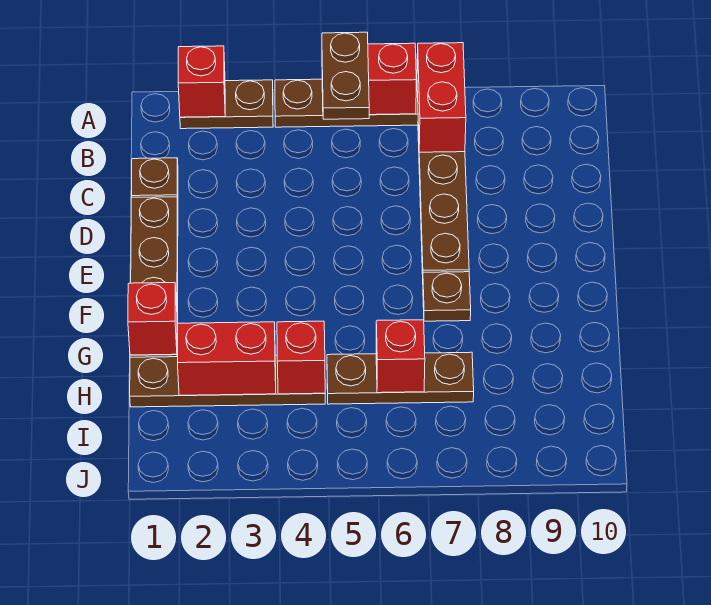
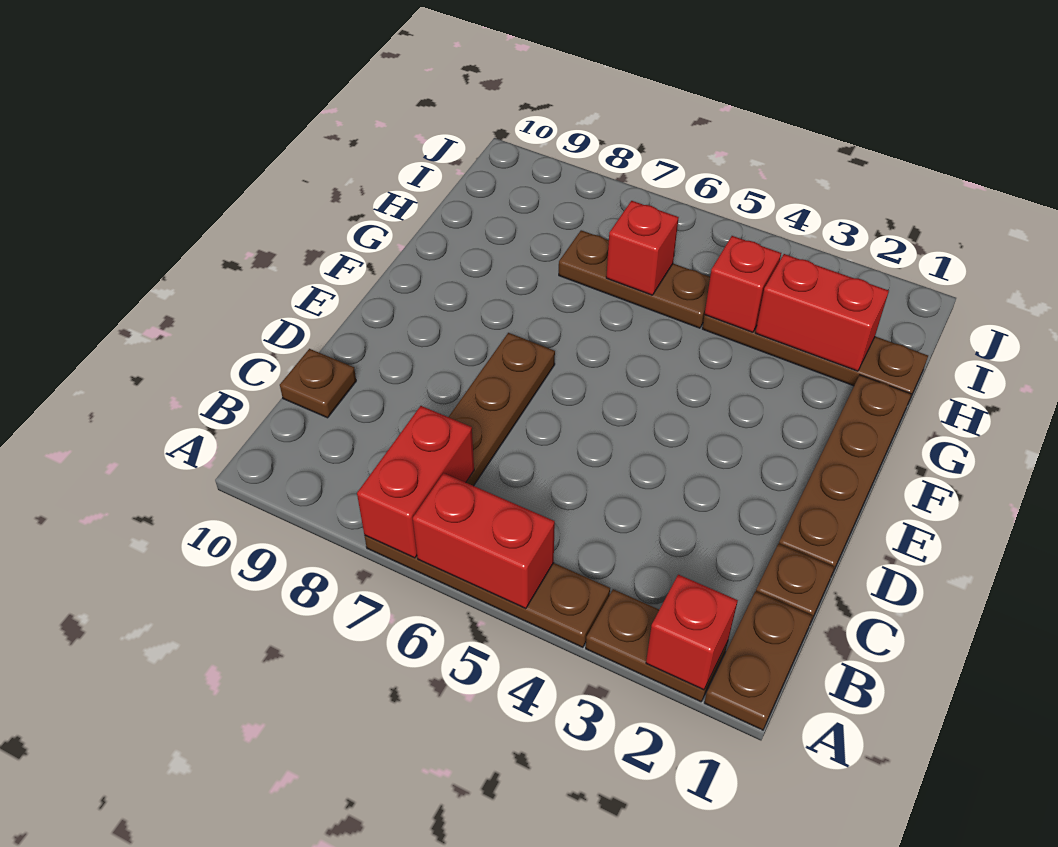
brown plate A5:B5 level 3 -> brown plate A1:B1 level 1
brown plate F7 level 1 -> brown plate C10 level 1
red brick G1 level 2 -> none

